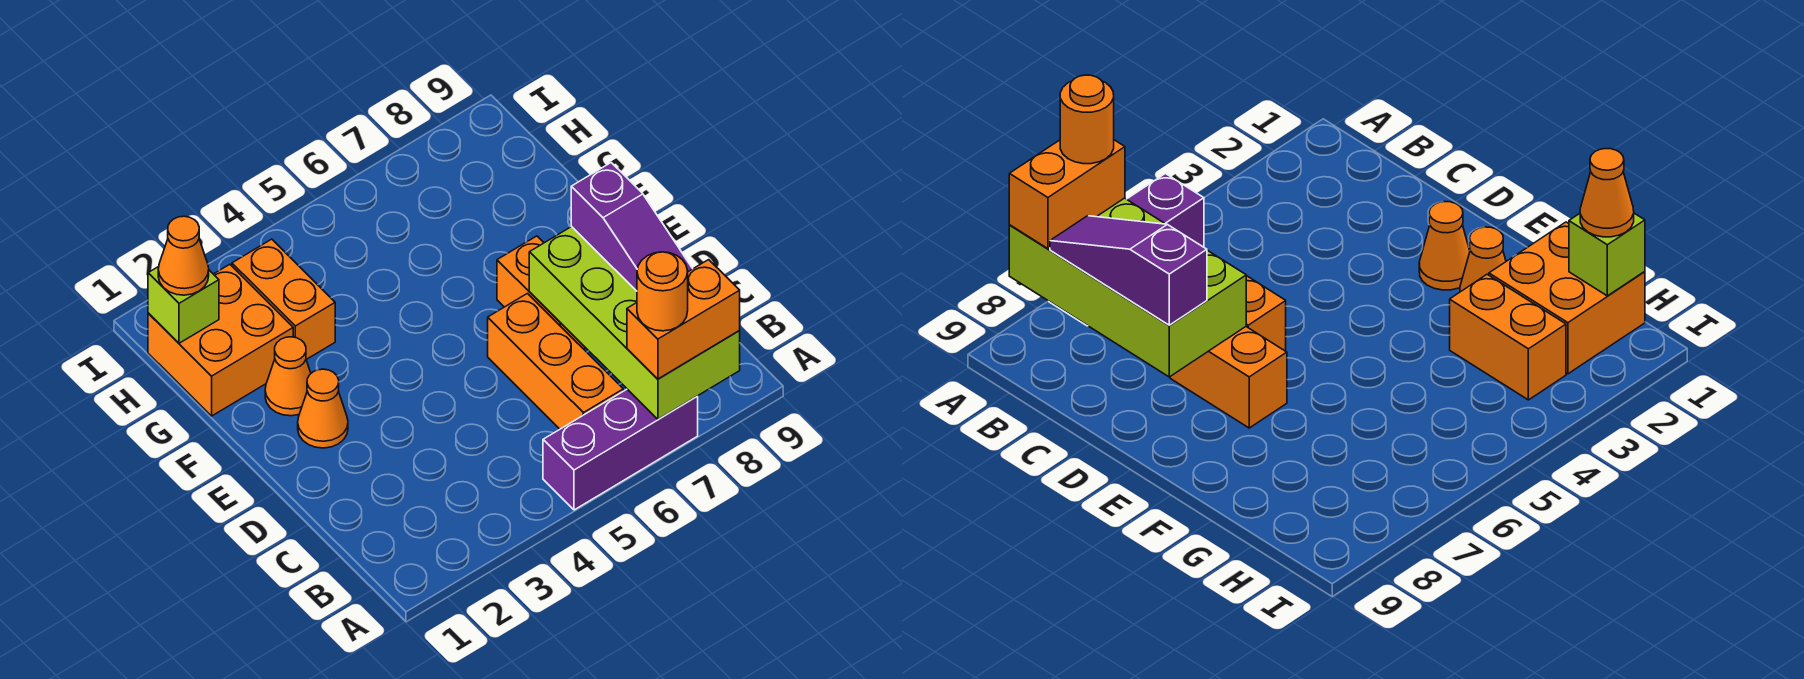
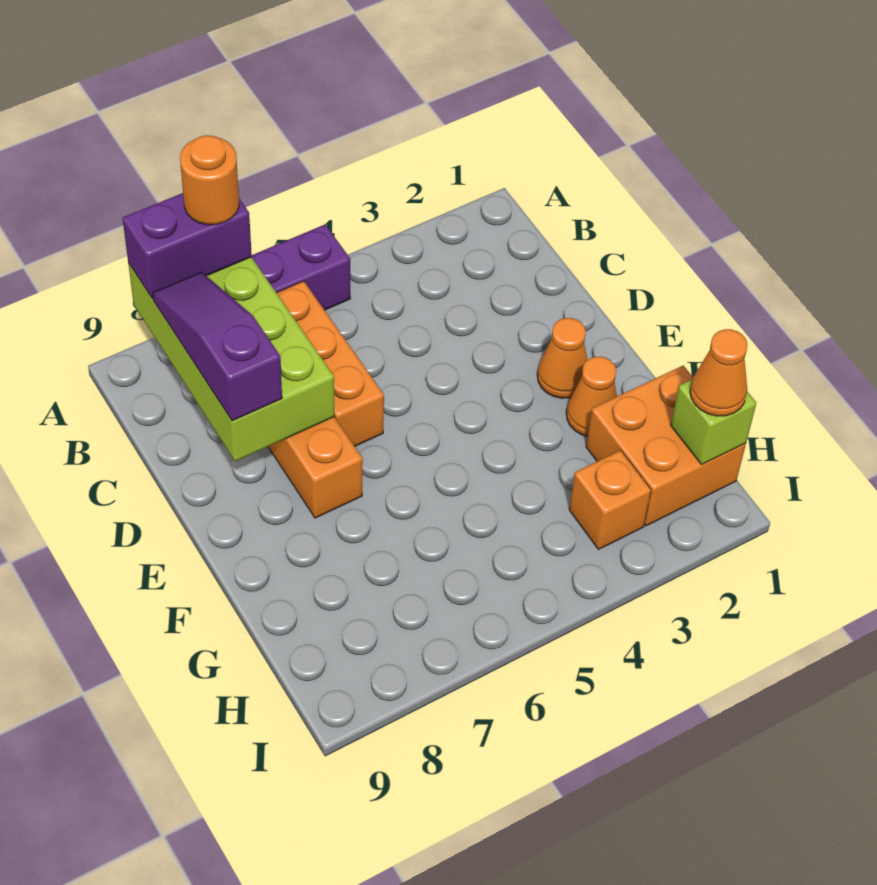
orange brick A7:A8 level 3 -> purple brick A7:A8 level 3
orange brick G3:H3 level 1 -> orange brick H3 level 1

